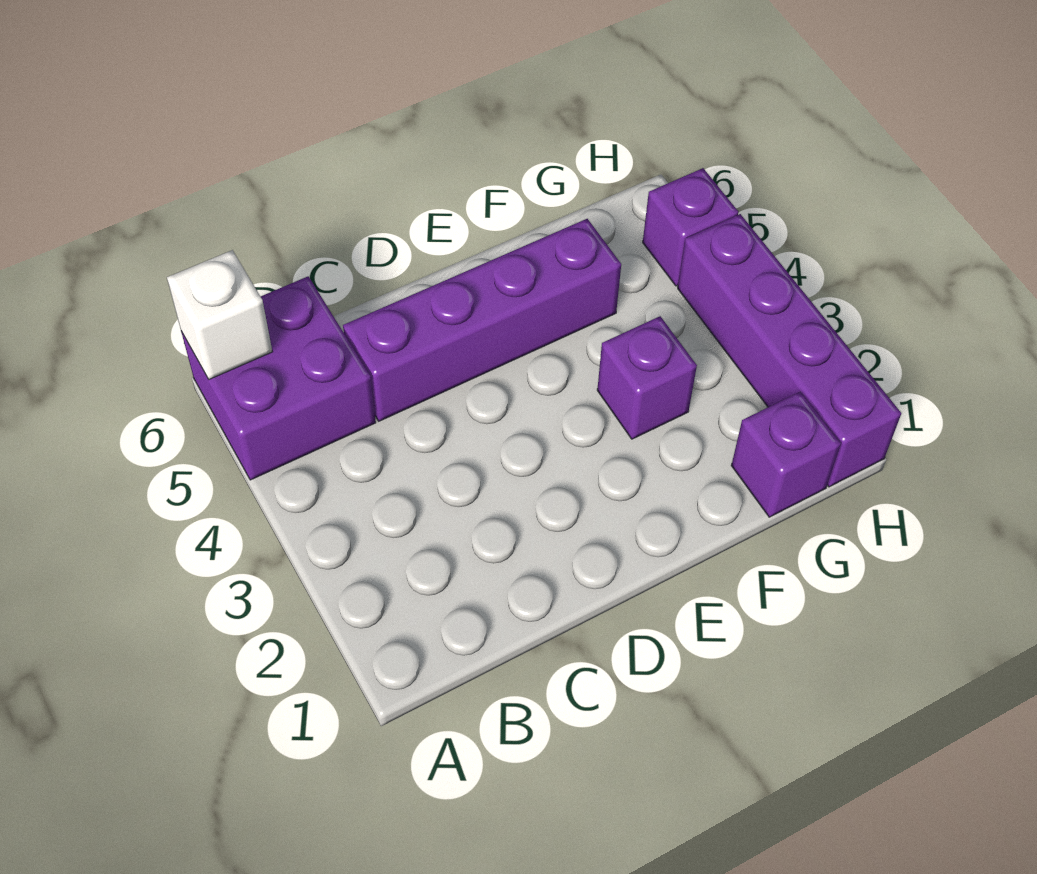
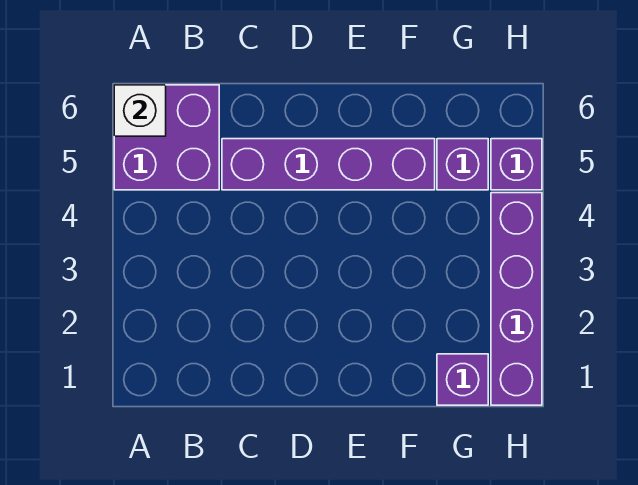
purple brick F3 level 1 -> purple brick G5 level 1

